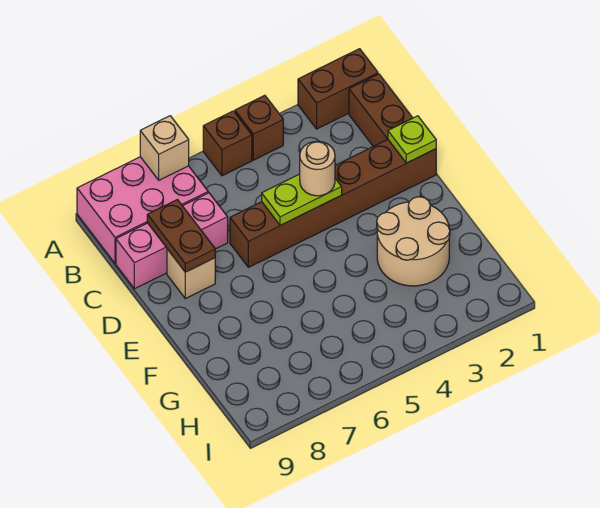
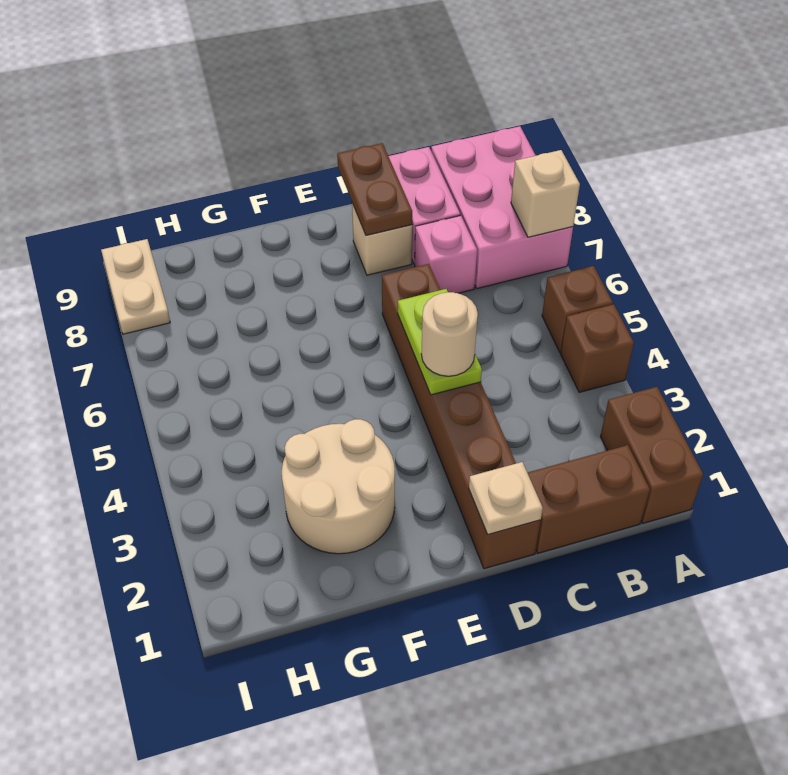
brown plate C8:D8 level 2 -> brown plate D8:D9 level 2
lime plate D1 level 2 -> tan plate D1 level 2
none -> tan plate I8:I9 level 1

